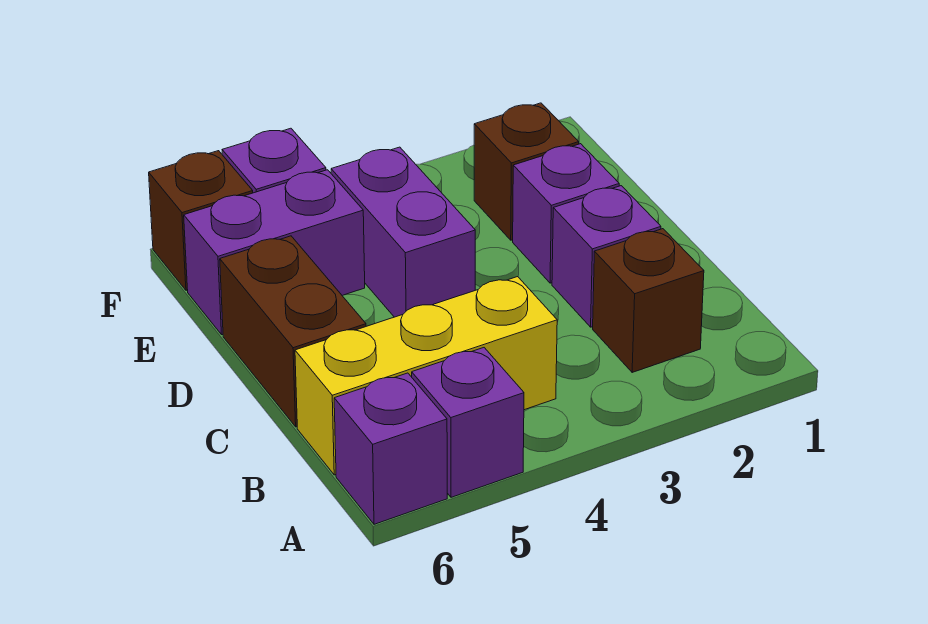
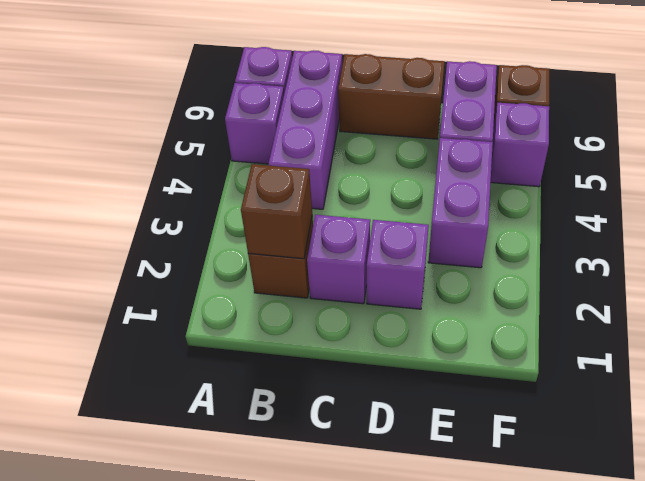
yellow brick B4:B6 level 1 -> purple brick B4:B6 level 1
purple brick D4:E4 level 1 -> purple brick E3:E4 level 1
brown brick E2 level 1 -> brown brick B2 level 2

